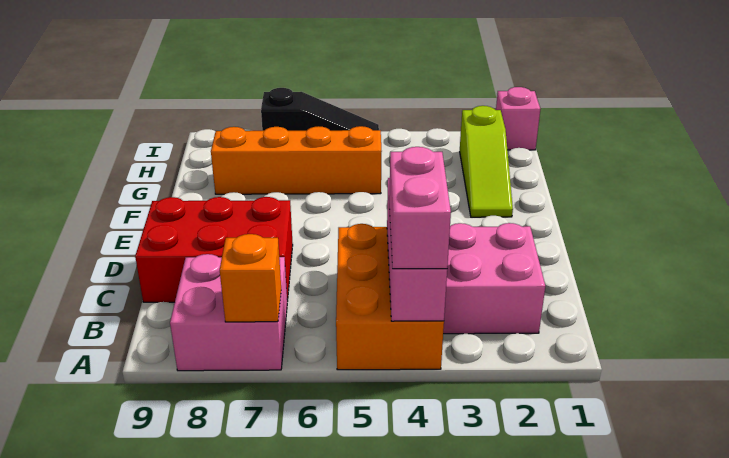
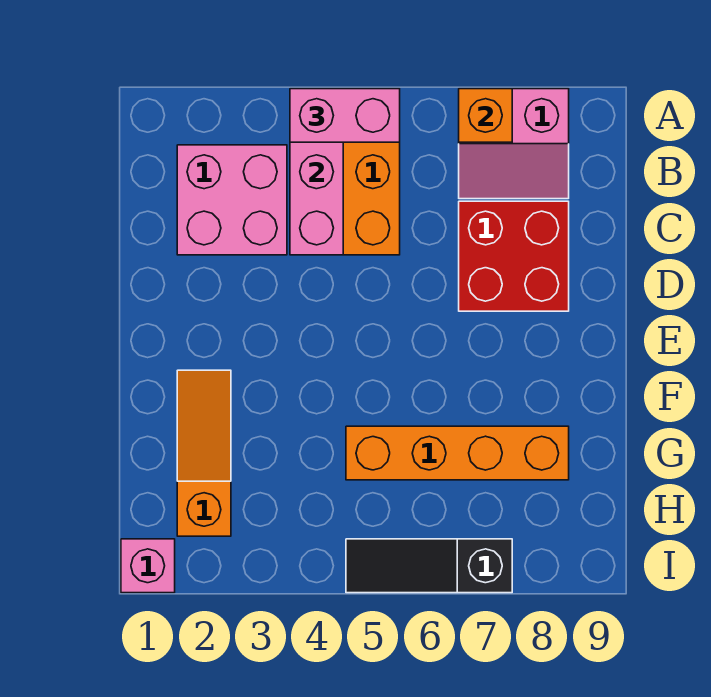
pink brick A4:B4 level 3 -> pink brick A4:A5 level 3
pink brick A7:B8 level 1 -> pink slope A7:B8 level 1 top A
red brick C7:D9 level 1 -> red brick C7:D8 level 1
lime slope F2:H2 level 1 top H -> orange slope F2:H2 level 1 top H

